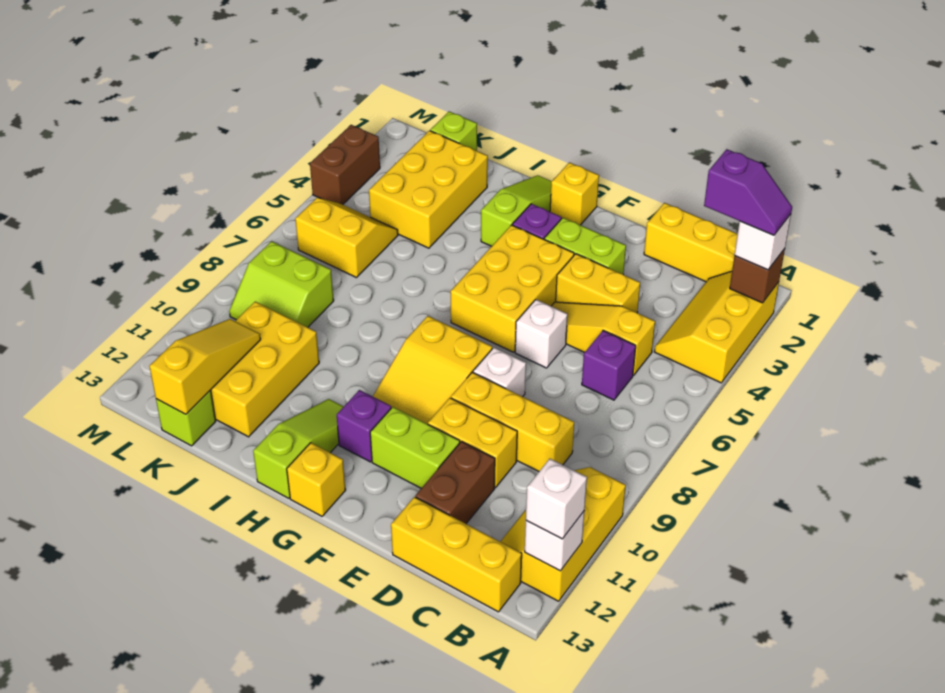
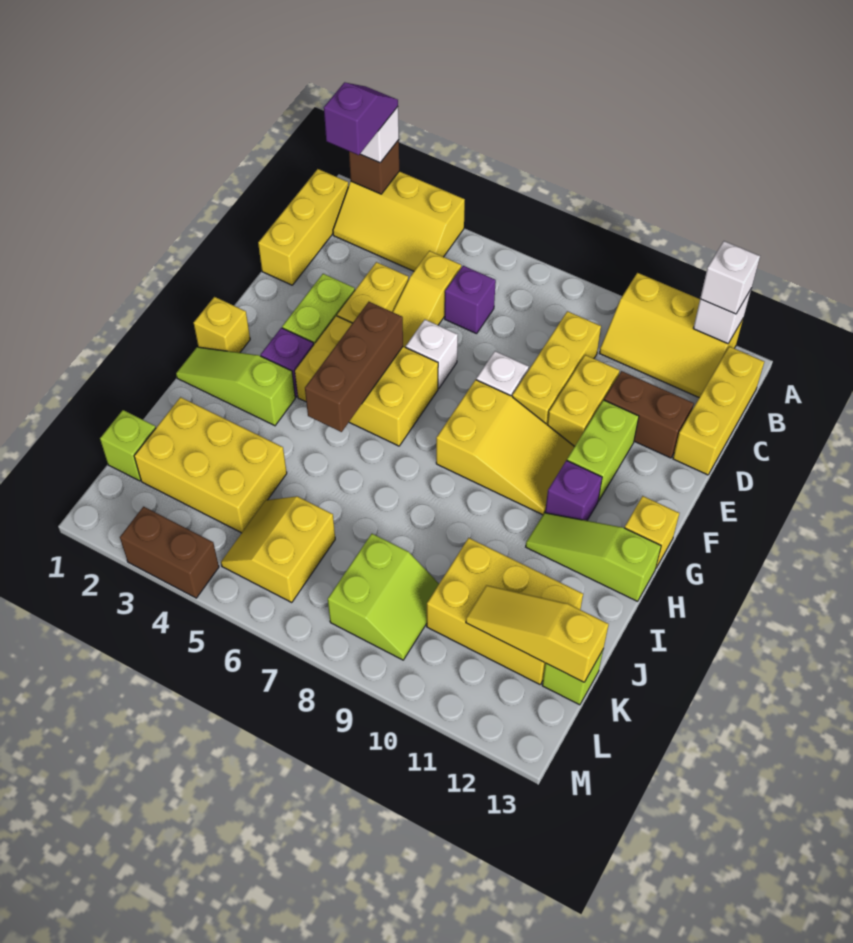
none -> brown brick F5:H5 level 2

